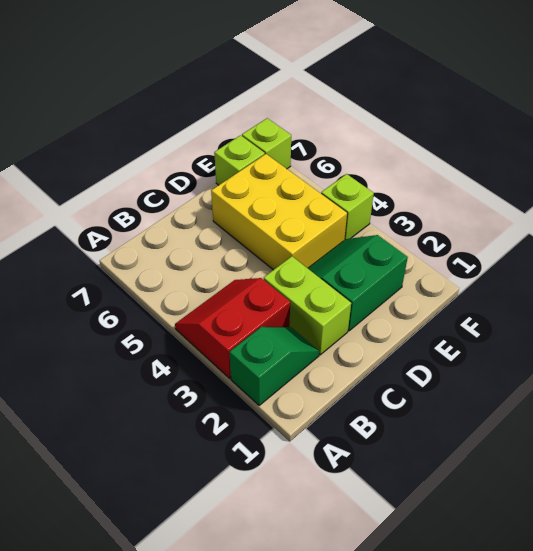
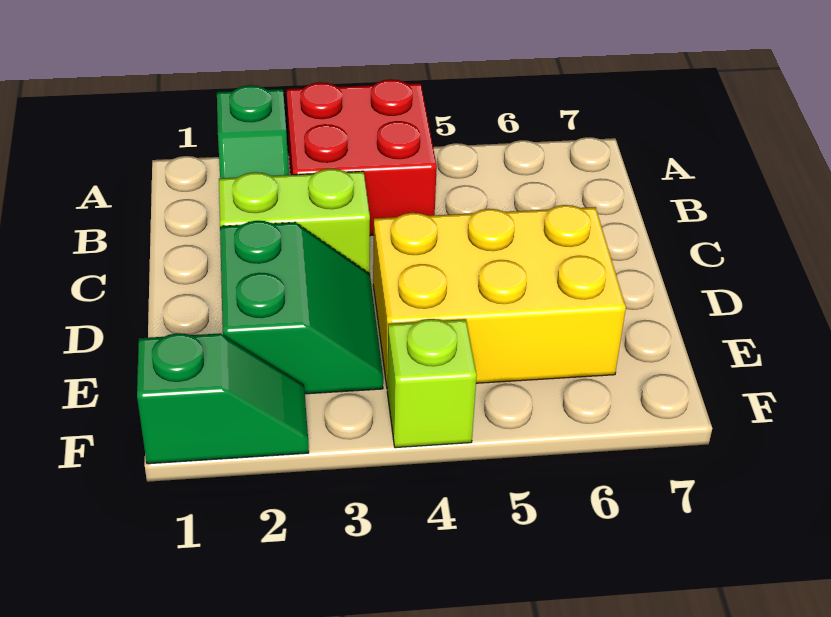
red slope A3:B4 level 1 top 3 -> red brick A3:B4 level 1
lime brick E7 level 1 -> none
none -> green slope F1:F2 level 1 top 1
lime brick F7 level 1 -> none

